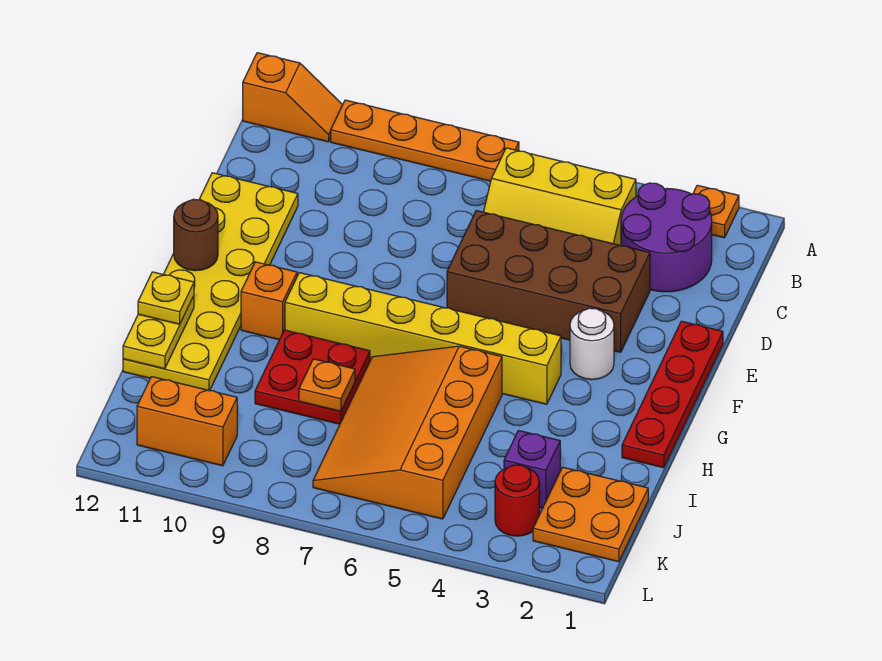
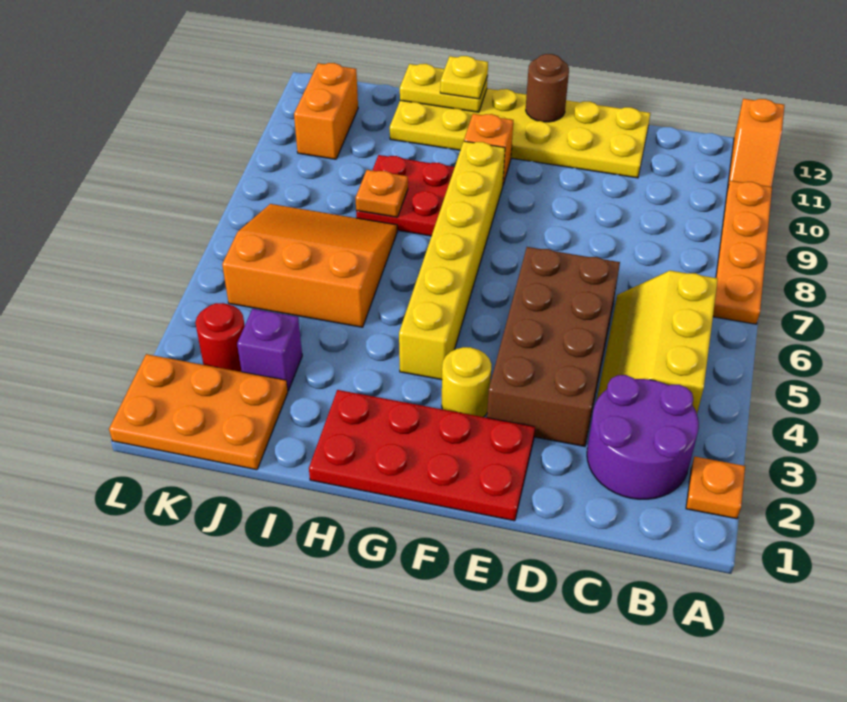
red plate E1:H1 level 1 -> red plate E1:H2 level 1
white round brick F3 level 1 -> yellow round brick F3 level 1
orange slope H5:K7 level 1 top 5 -> orange slope I5:K7 level 1 top 5
orange plate J1:K2 level 1 -> orange plate J1:L2 level 1

